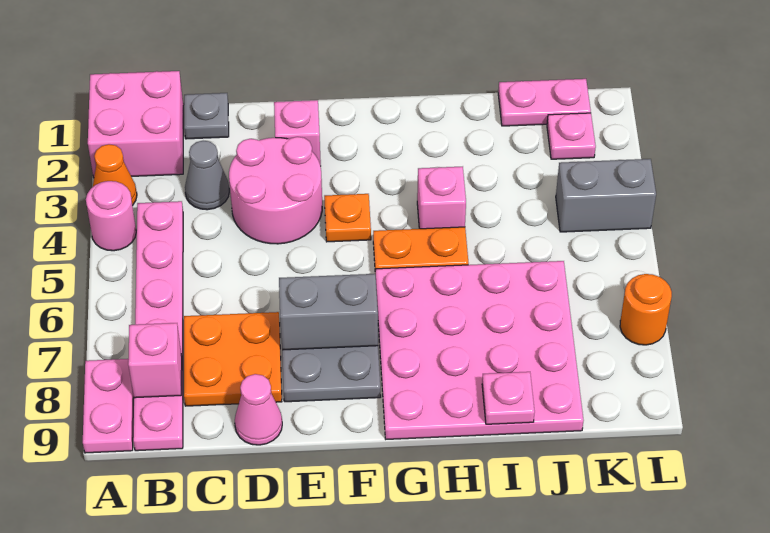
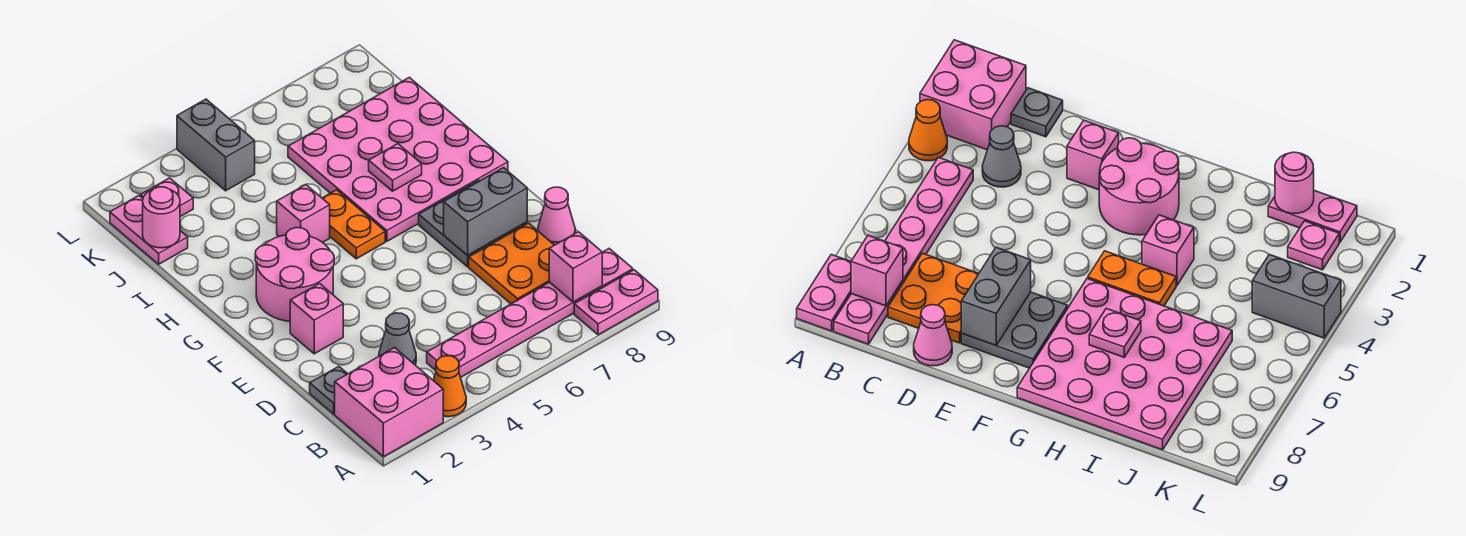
pink round brick A4 level 1 -> pink round brick J1 level 2
pink round brick D3:E4 level 1 -> pink round brick F2:G3 level 1
grey brick E7:F7 level 2 -> grey brick E7:E8 level 2
orange plate F4 level 1 -> none
pink plate I9 level 2 -> pink plate H7 level 2
orange round brick L7 level 1 -> none

